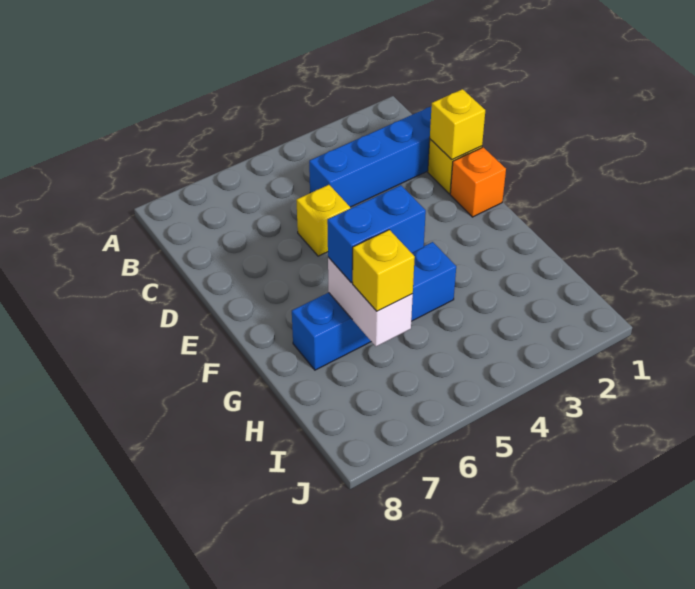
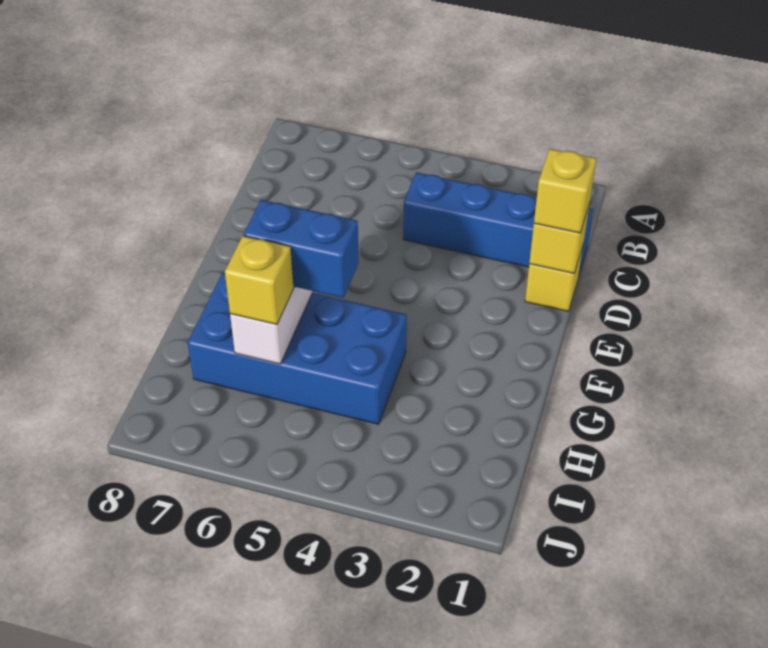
yellow brick D5 level 1 -> yellow brick D1 level 3
orange brick E1 level 1 -> none
blue brick G4:G7 level 1 -> blue brick G4:H7 level 1

